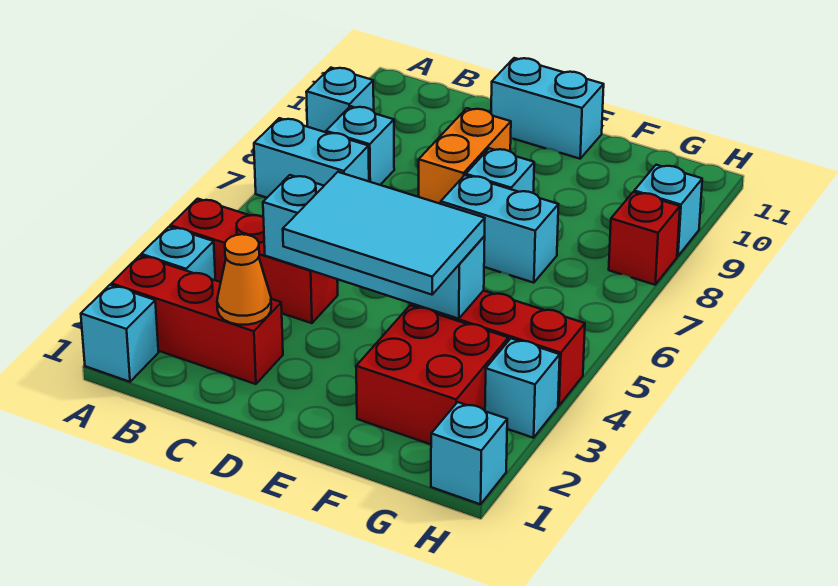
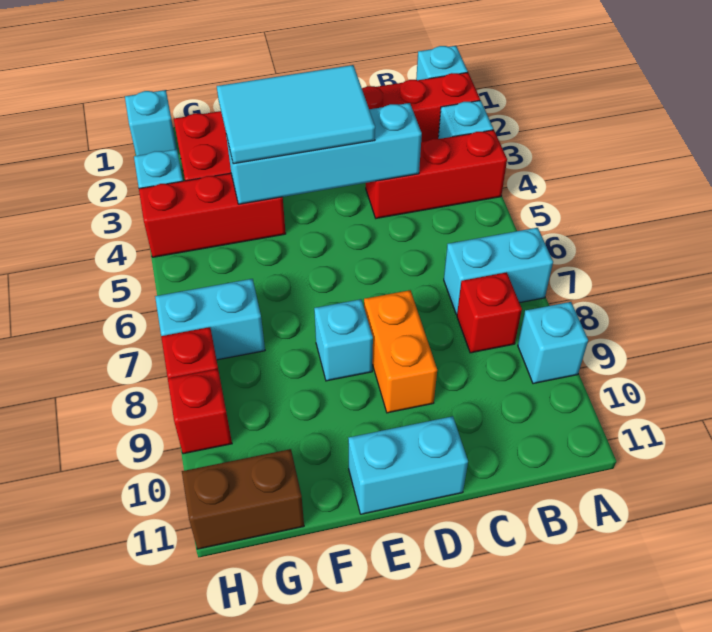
cyan brick B8 level 1 -> red brick B8 level 1
orange cone C2 level 2 -> none
cyan brick E7:F7 level 1 -> cyan brick G7:H7 level 1
none -> brown brick G11:H11 level 1
cyan brick H9 level 1 -> red brick H9 level 1

